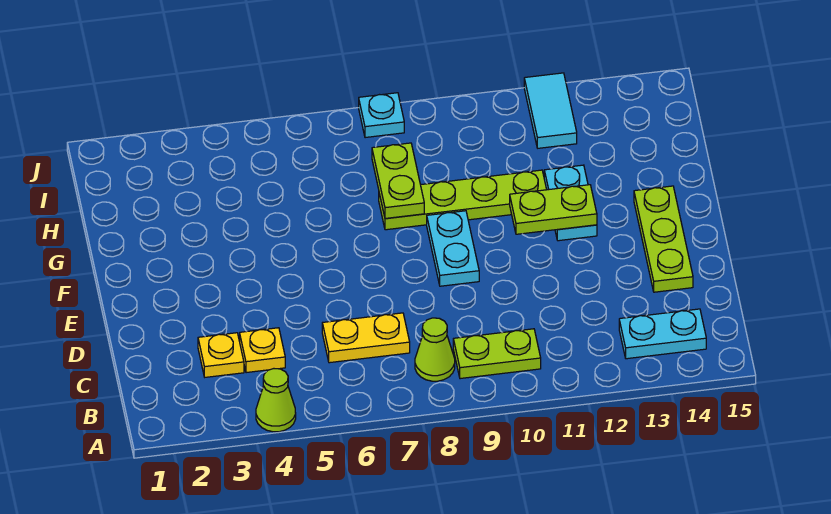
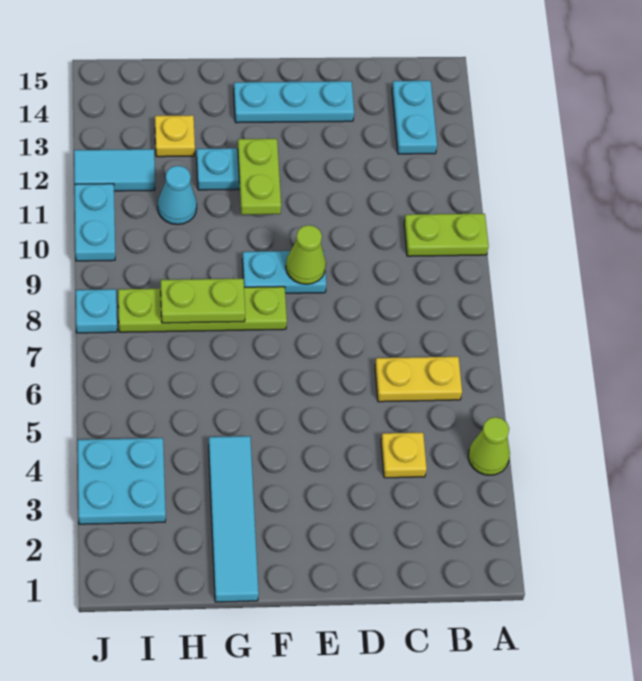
lime cone B8 level 1 -> lime cone E9 level 2
lime plate B9:B10 level 1 -> lime plate A10:B10 level 1
yellow plate C3 level 1 -> yellow plate H13 level 1
yellow plate C6:C7 level 1 -> yellow plate B6:C6 level 1
lime plate D14:F14 level 1 -> cyan plate D14:F14 level 1
none -> cyan tile G1:G4 level 1
lime plate G8:G11 level 1 -> lime plate F8:I8 level 1
none -> cyan cone H11 level 1
none -> cyan plate I3:J4 level 1
none -> cyan plate J10:J11 level 1

